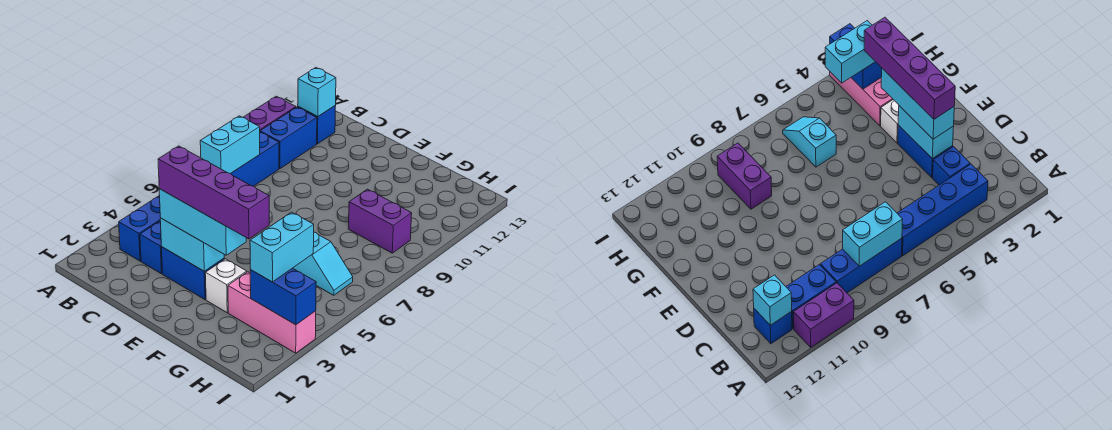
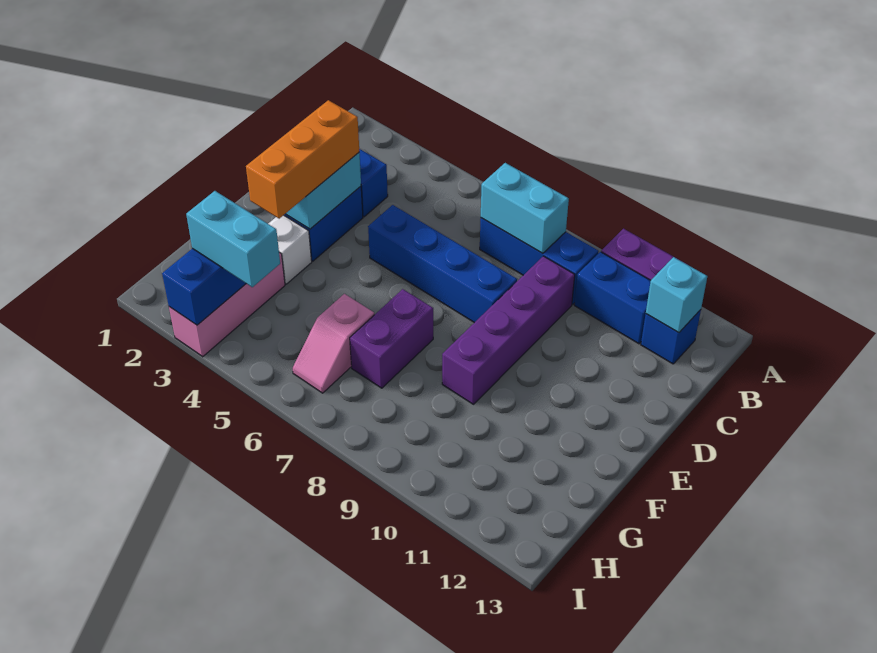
blue brick B3:B6 level 1 -> blue brick D5:D8 level 1
cyan brick D3:F3 level 3 -> orange brick D3:F3 level 3
purple brick D3:G3 level 4 -> purple brick C9:F9 level 1
cyan slope G6:H6 level 1 top G -> pink slope G6:H6 level 1 top G
purple brick G9:H9 level 1 -> purple brick F7:G7 level 1

